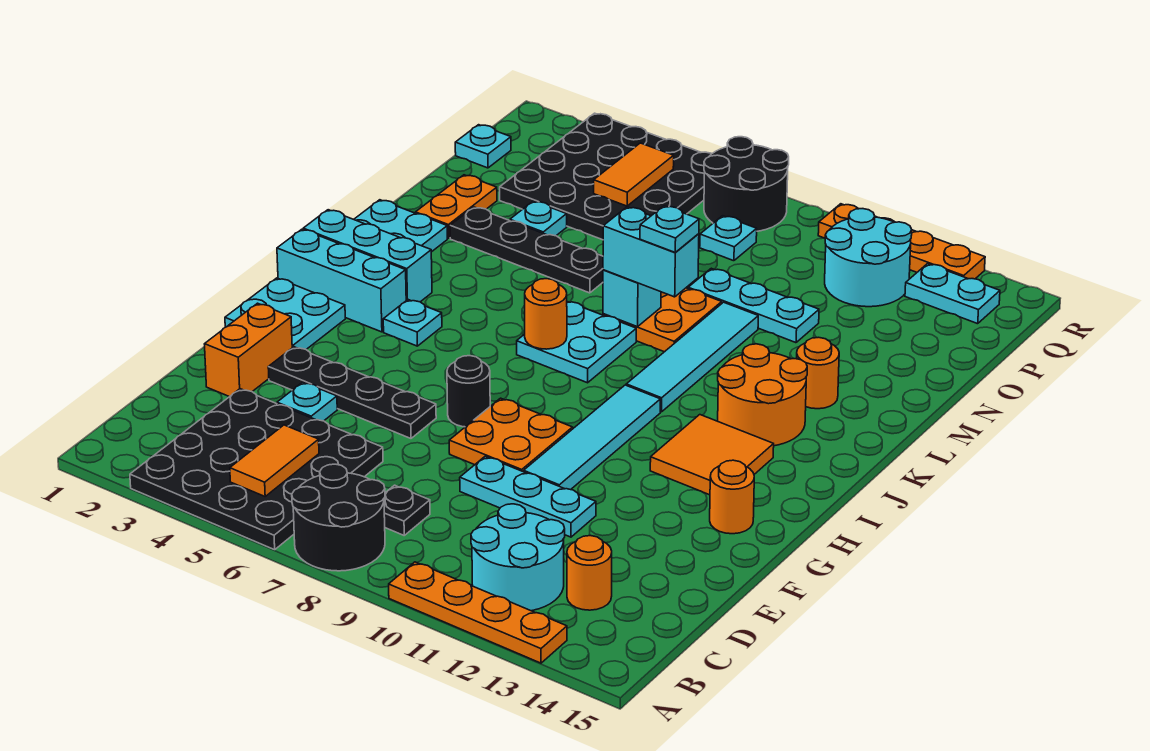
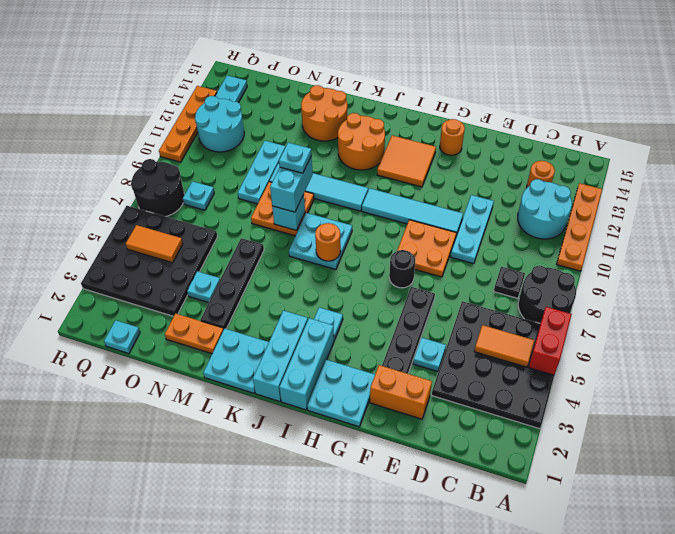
none -> red brick A5:A6 level 2
orange round brick L13 level 1 -> orange round brick L13:M14 level 1

